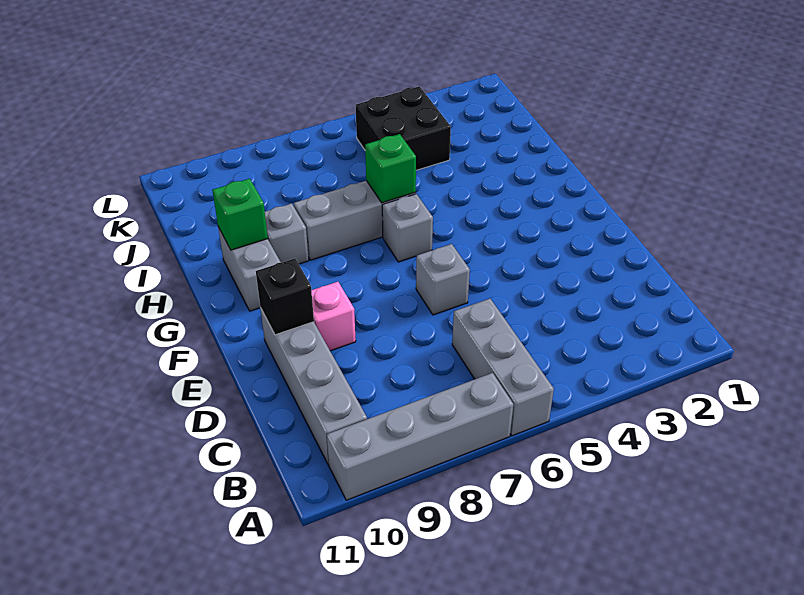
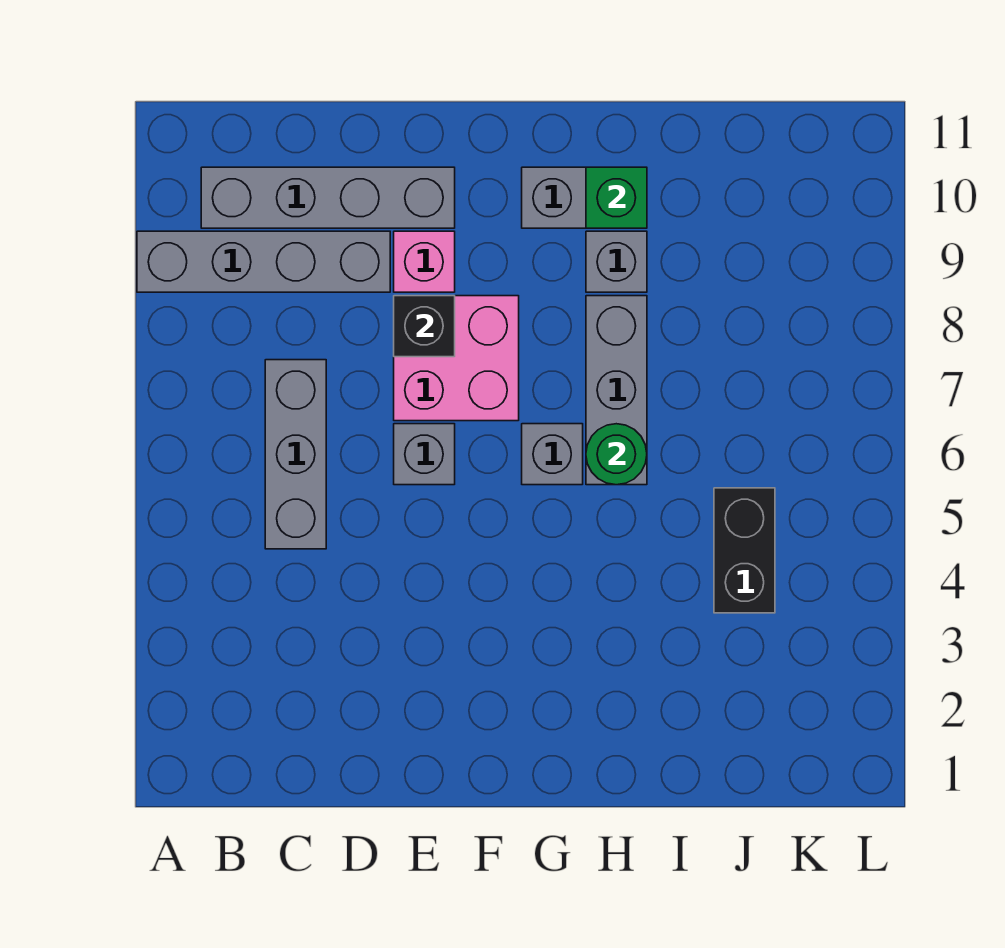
grey brick A6:C6 level 1 -> grey brick C5:C7 level 1
grey brick A7:A10 level 1 -> grey brick A9:D9 level 1
none -> pink brick E7:F8 level 1
black brick E10 level 2 -> black brick E8 level 2
green brick H6 level 2 -> green round brick H6 level 2
black brick J4:K5 level 1 -> black brick J4:J5 level 1

